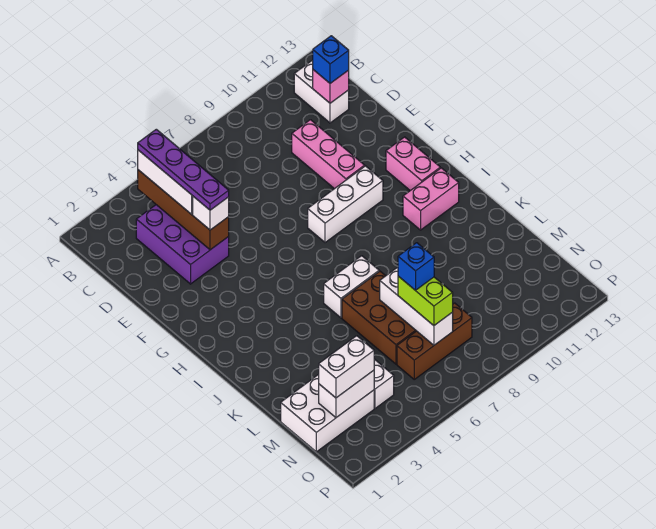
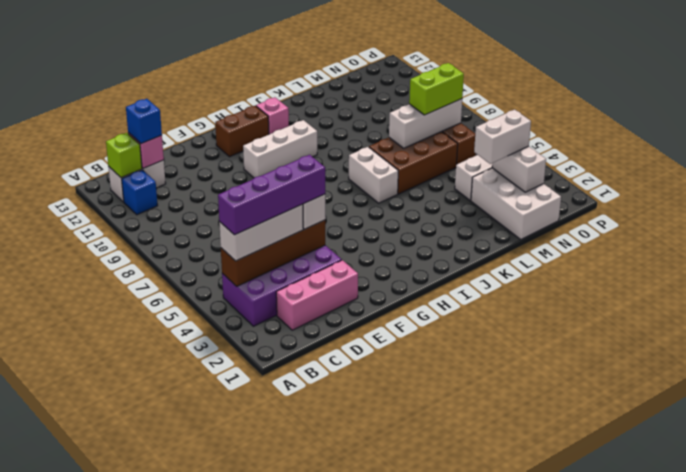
purple plate B4:E4 level 4 -> purple brick B4:E4 level 4
none -> lime brick B12 level 2
purple brick C3:E4 level 1 -> purple brick B3:E4 level 1
pink brick D10:F10 level 1 -> pink brick C2:E2 level 1
white brick G8:G10 level 1 -> white brick G10:I10 level 1
pink brick G12:H12 level 1 -> brown brick G12:H12 level 1
pink brick I11:I12 level 1 -> pink brick I12 level 1
blue brick M7 level 4 -> blue brick B11 level 1
white brick N2:N3 level 3 -> white brick M3:N3 level 3

